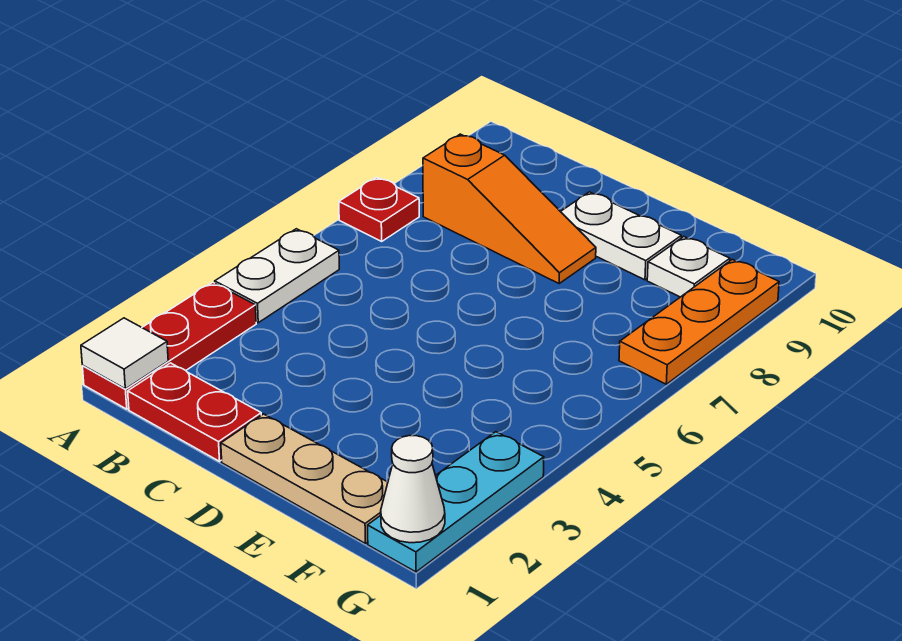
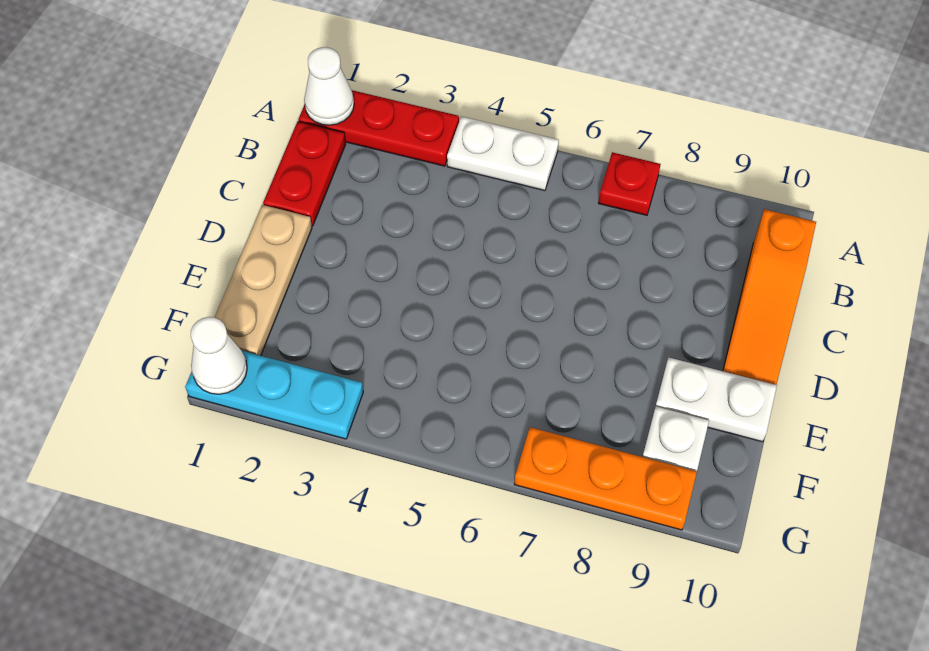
white tile A1 level 2 -> white cone A1 level 2
orange slope B8:D8 level 1 top B -> orange slope B10:D10 level 1 top B
white plate D9:E9 level 1 -> white plate E9:E10 level 1

